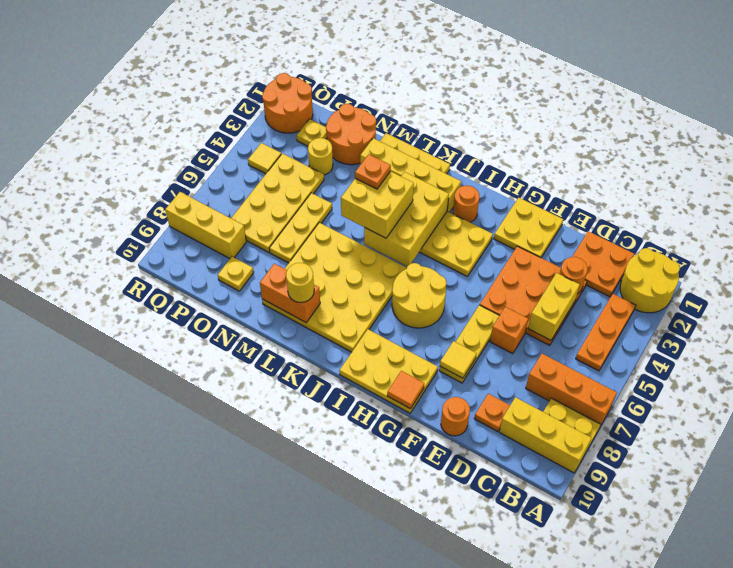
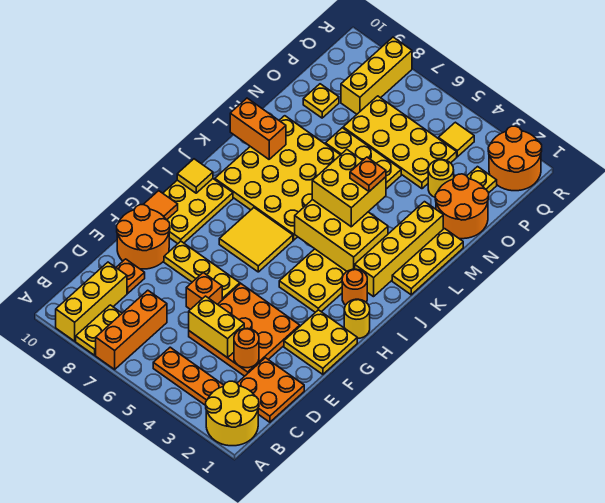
orange round brick E10 level 1 -> orange round brick E9:F10 level 1
yellow tile F8 level 2 -> yellow tile I10 level 2
yellow round brick H6:I7 level 1 -> yellow tile H6:I7 level 1
orange brick L9:M9 level 2 -> orange brick L9:L10 level 2
yellow round brick L9 level 3 -> yellow round brick H1 level 1

